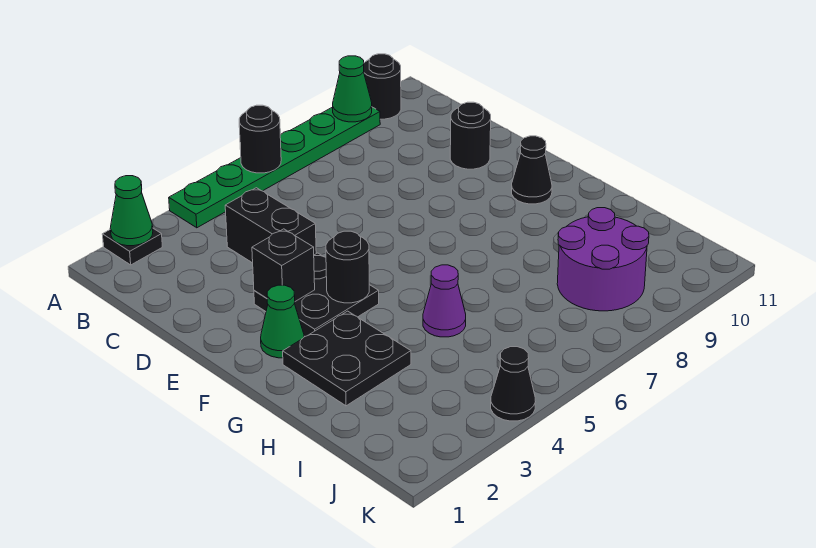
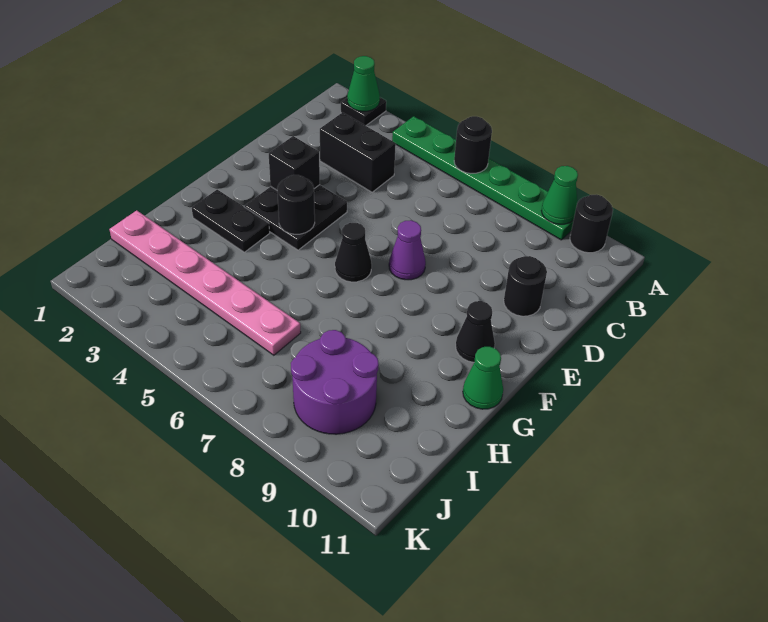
black brick C4:D4 level 1 -> black brick C3:C4 level 1
green cone F2 level 1 -> green cone G11 level 1
black plate G2:H3 level 1 -> black plate G2:G3 level 1
purple cone H5 level 1 -> purple cone E7 level 1
none -> pink plate I1:I6 level 1
black cone K4 level 1 -> black cone F6 level 1

